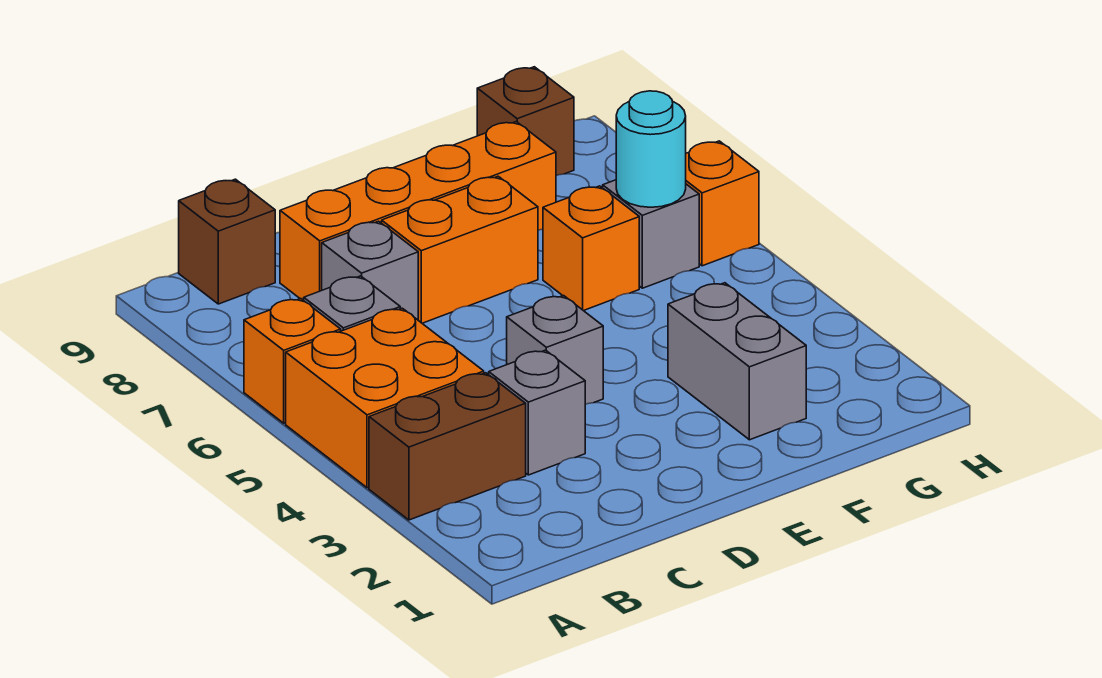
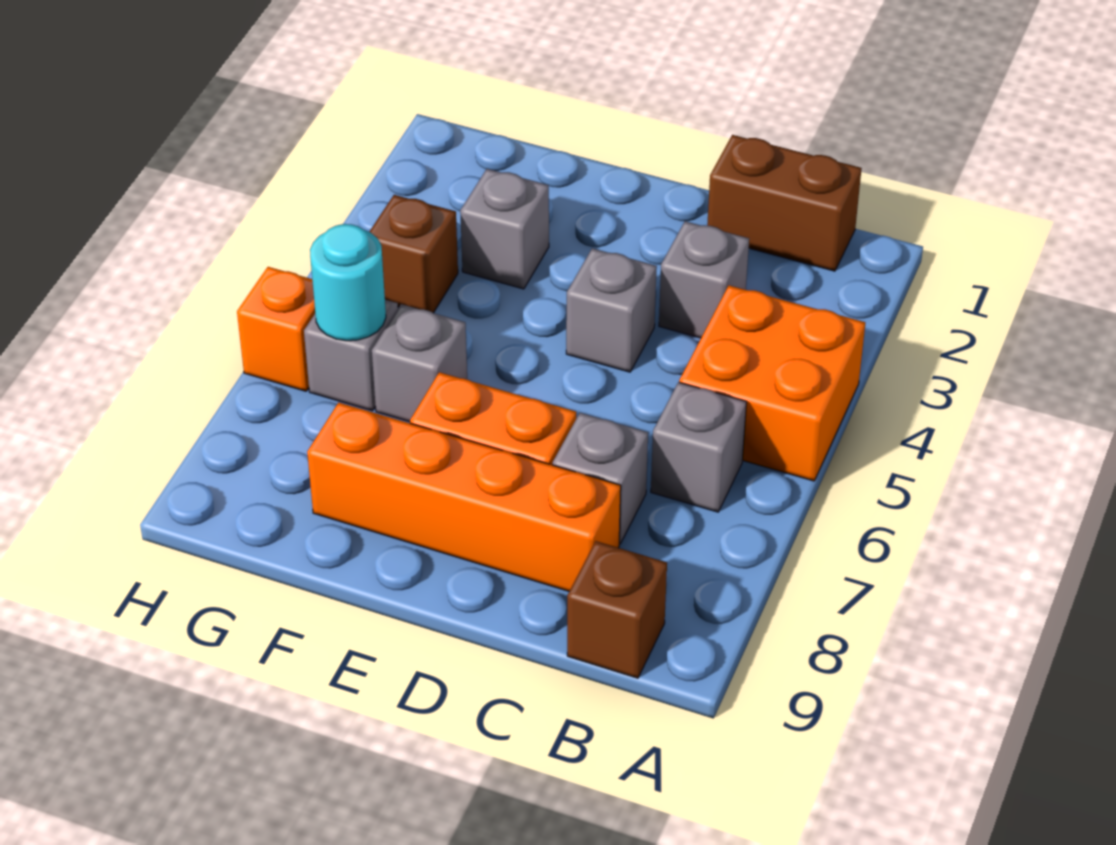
brown brick A3:B3 level 1 -> brown brick B1:C1 level 1
orange brick A6 level 1 -> none
grey brick F2:F3 level 1 -> grey brick F3 level 1
orange brick F6 level 1 -> grey brick F6 level 1
brown brick G9 level 1 -> brown brick G4 level 1

